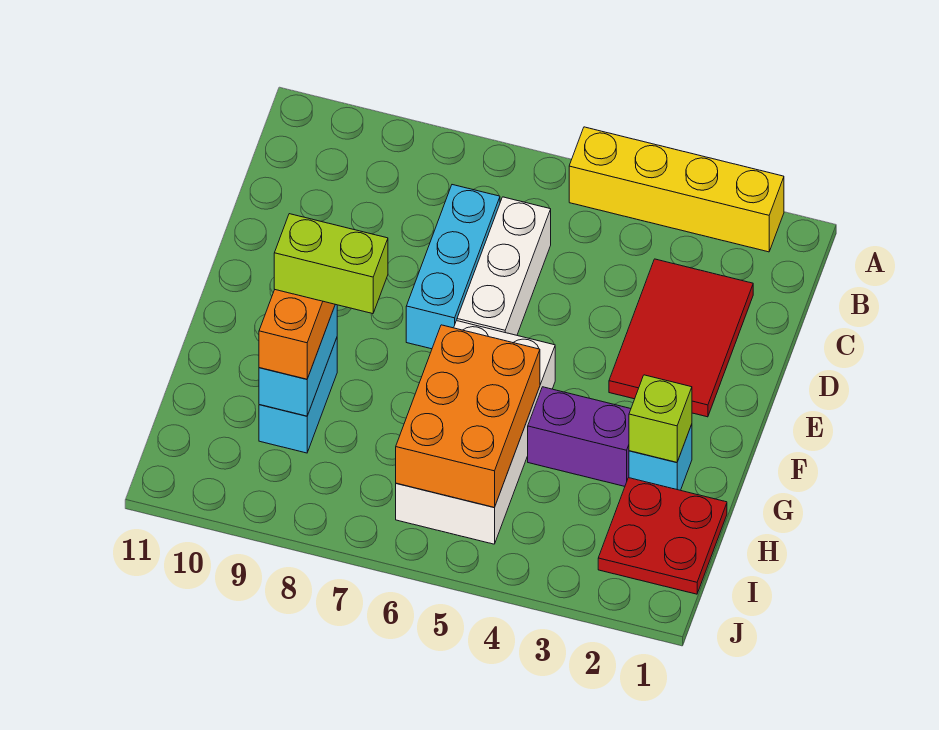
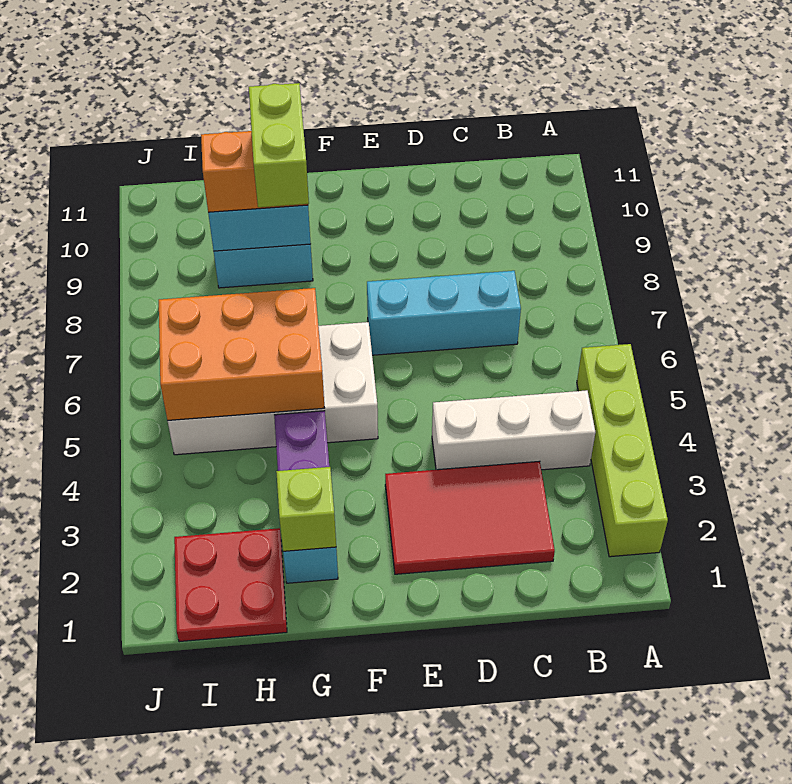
yellow brick A2:A5 level 1 -> lime brick A2:A5 level 1
white brick C6:E6 level 1 -> white brick B4:D4 level 1

